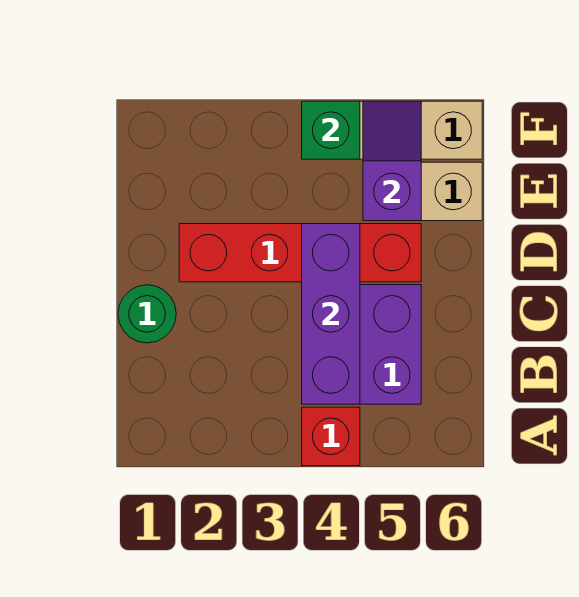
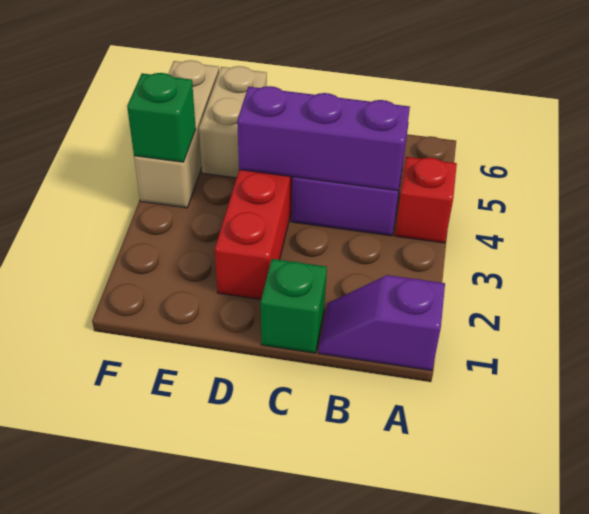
green round brick C1 level 1 -> green brick C1 level 1
purple slope E5:F5 level 2 top E -> purple slope A1:B1 level 1 top A

